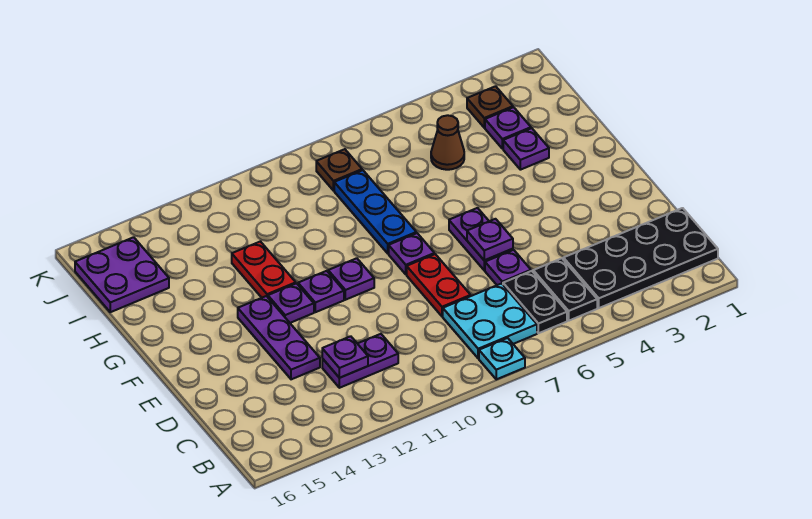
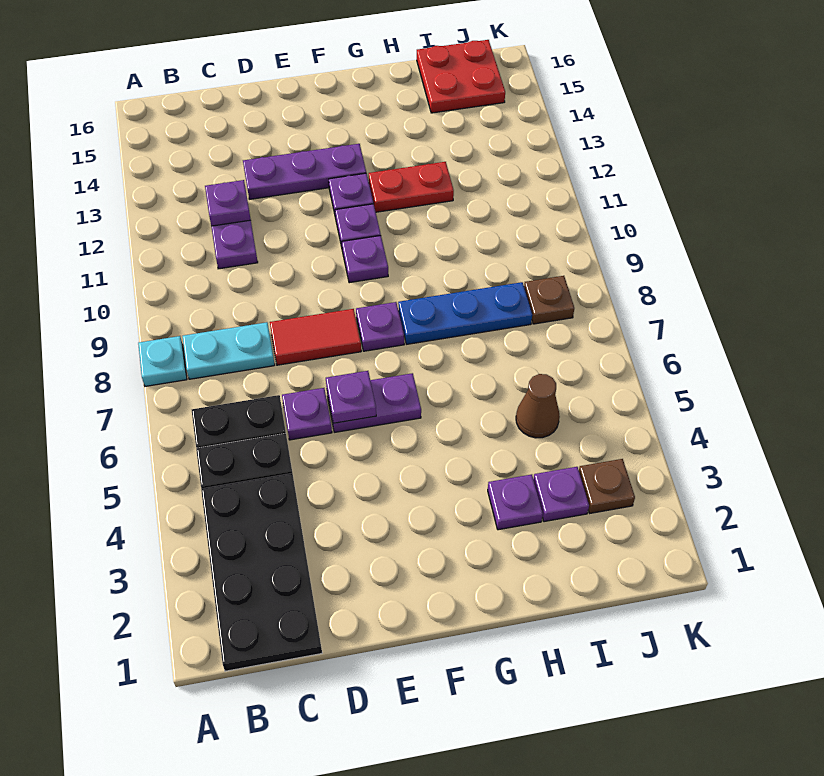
cyan plate B7:C8 level 1 -> cyan plate B8:C8 level 1
red plate D8:E8 level 1 -> red tile D8:E8 level 1
purple plate I15:J16 level 1 -> red plate I15:J16 level 1

